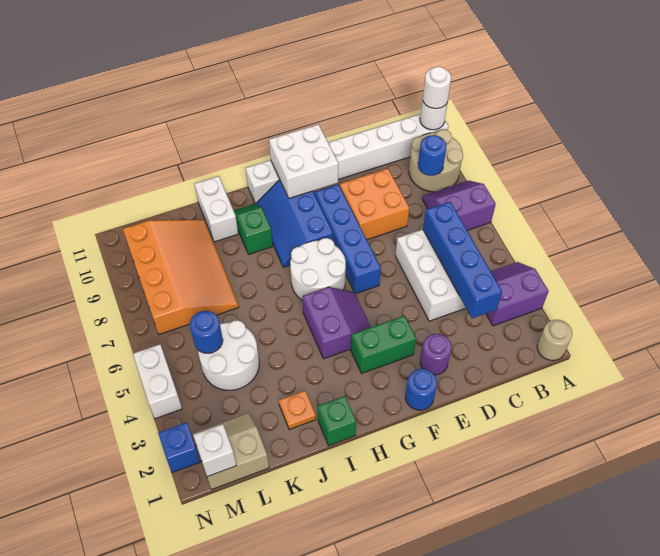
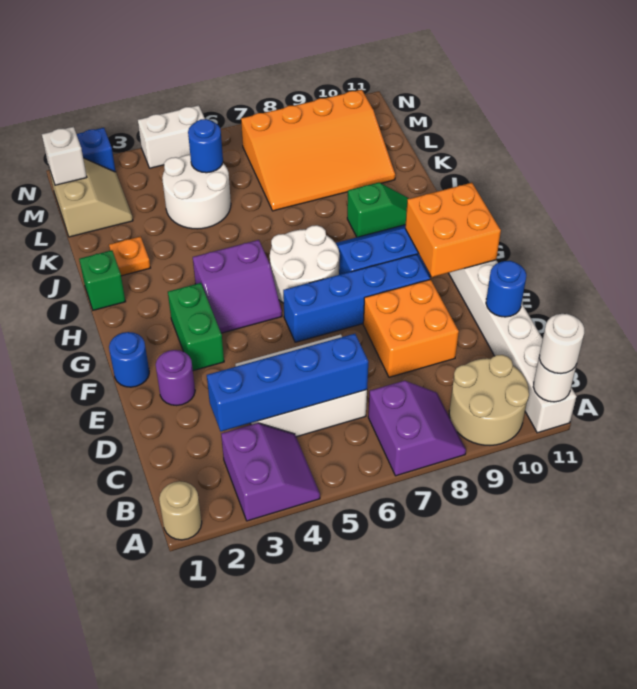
blue round brick B9 level 2 -> blue round brick D11 level 2
white brick F10:G11 level 2 -> orange brick F10:G11 level 2
white brick J10:J11 level 1 -> none

